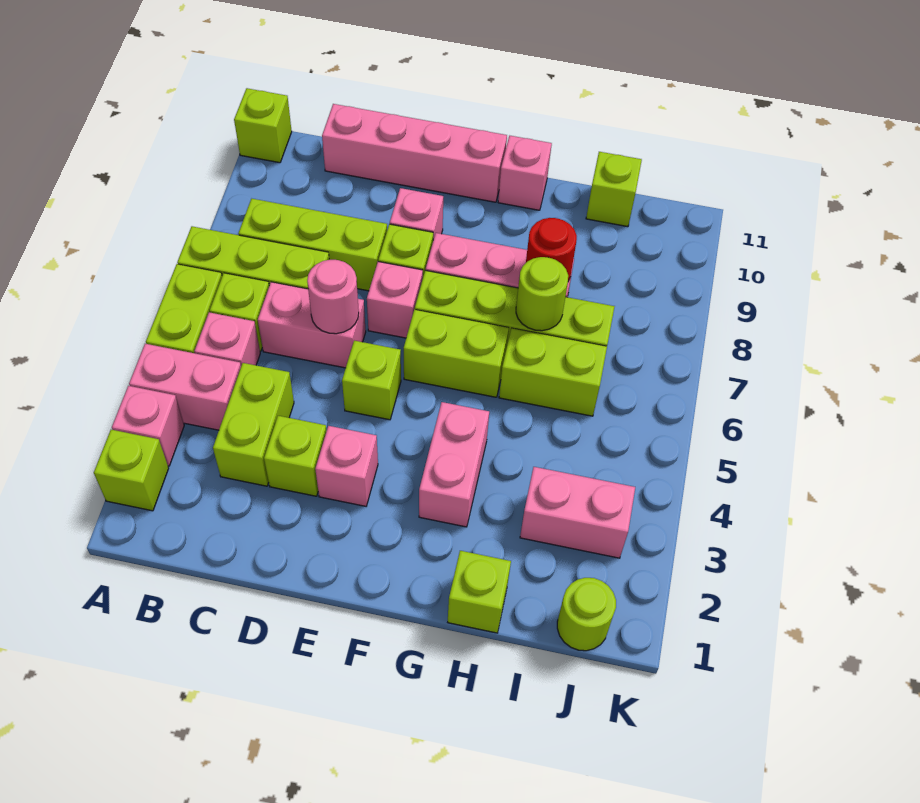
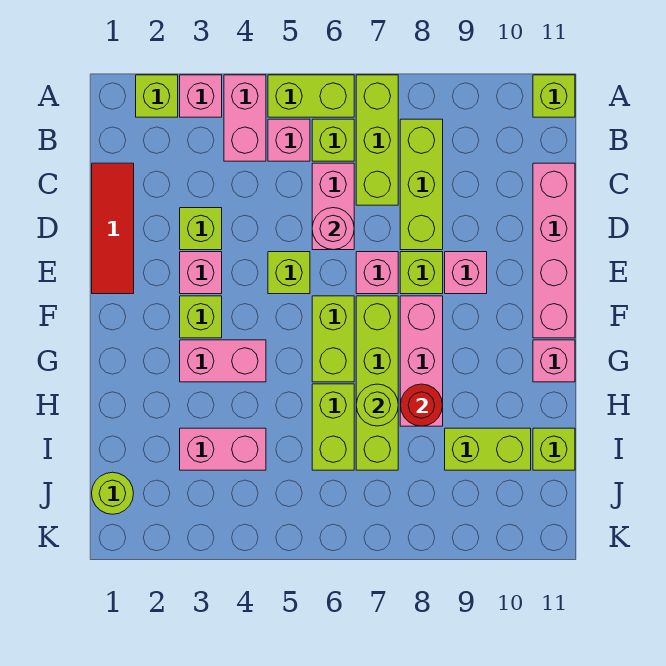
none -> red tile C1:E1 level 1
lime brick C3:C4 level 1 -> lime brick I9:I10 level 1
lime brick H1 level 1 -> lime brick F3 level 1
pink brick I3:J3 level 1 -> pink brick I3:I4 level 1

